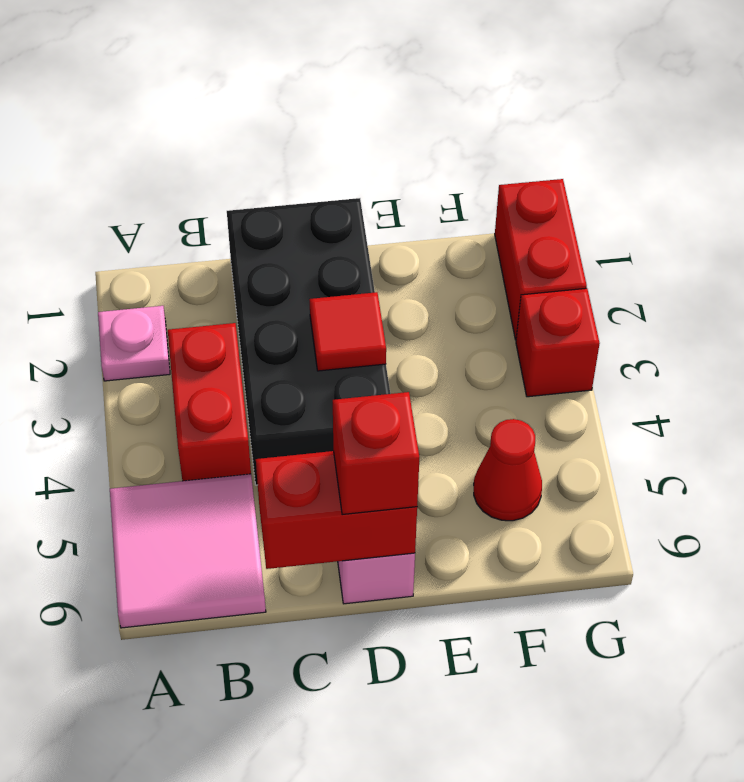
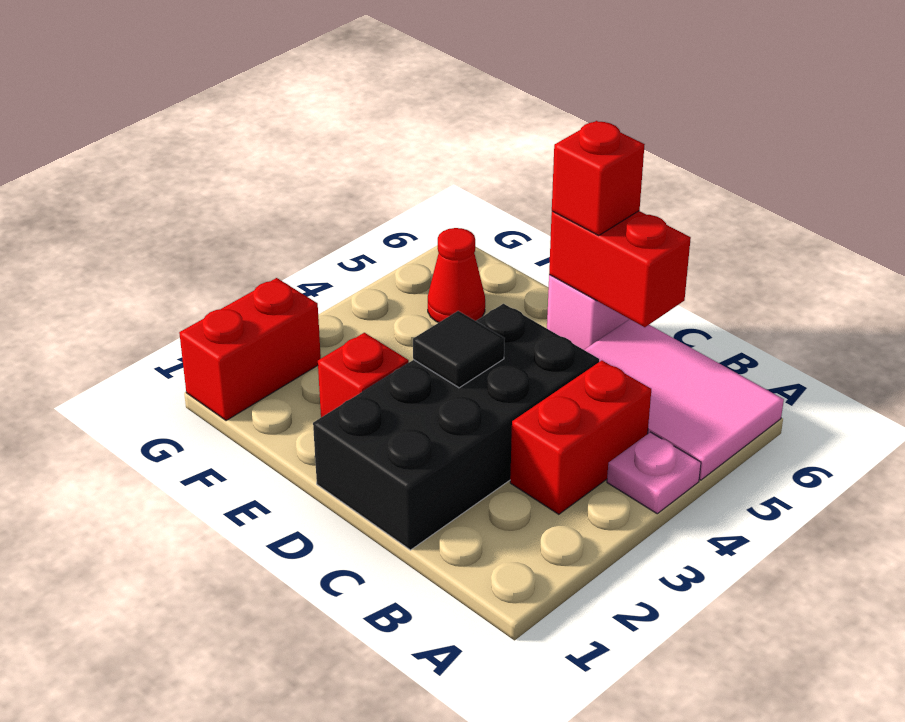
pink plate A2 level 1 -> pink plate A4 level 1
pink tile A5:B6 level 1 -> pink tile A5:C6 level 1
red tile D3 level 2 -> black tile D3 level 2
red brick G3 level 1 -> red brick E2 level 1

